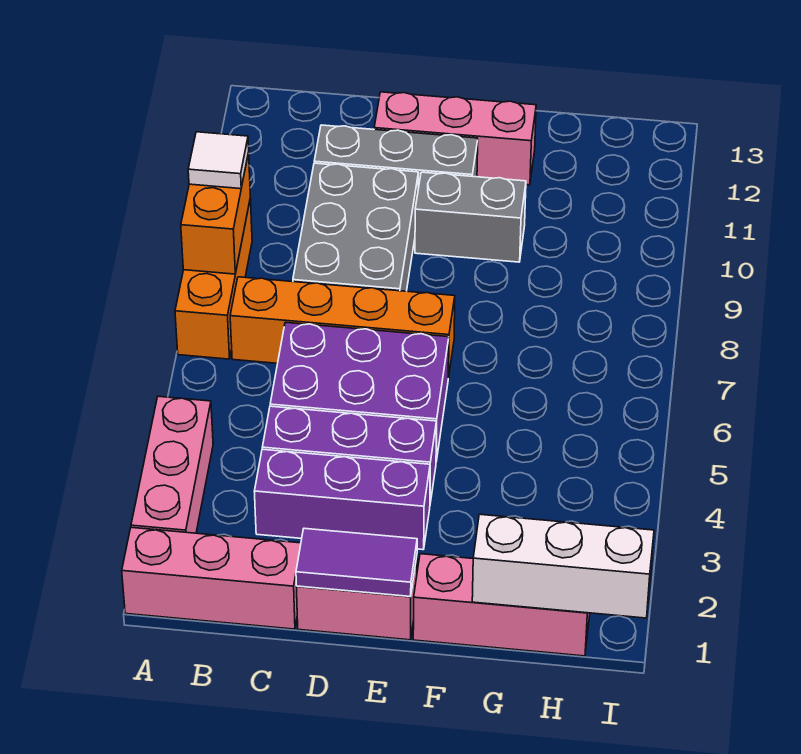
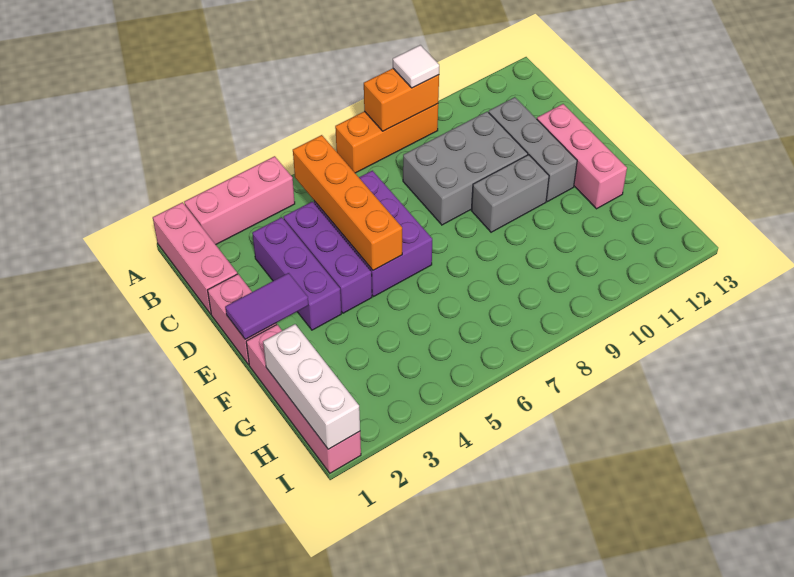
orange brick B7:E7 level 1 -> orange brick B5:E5 level 2
purple tile D1:E1 level 2 -> purple tile E1:E2 level 2
grey brick E10:F10 level 1 -> grey brick E9:E10 level 1
pink brick F1:H1 level 1 -> pink brick F1:I1 level 1

